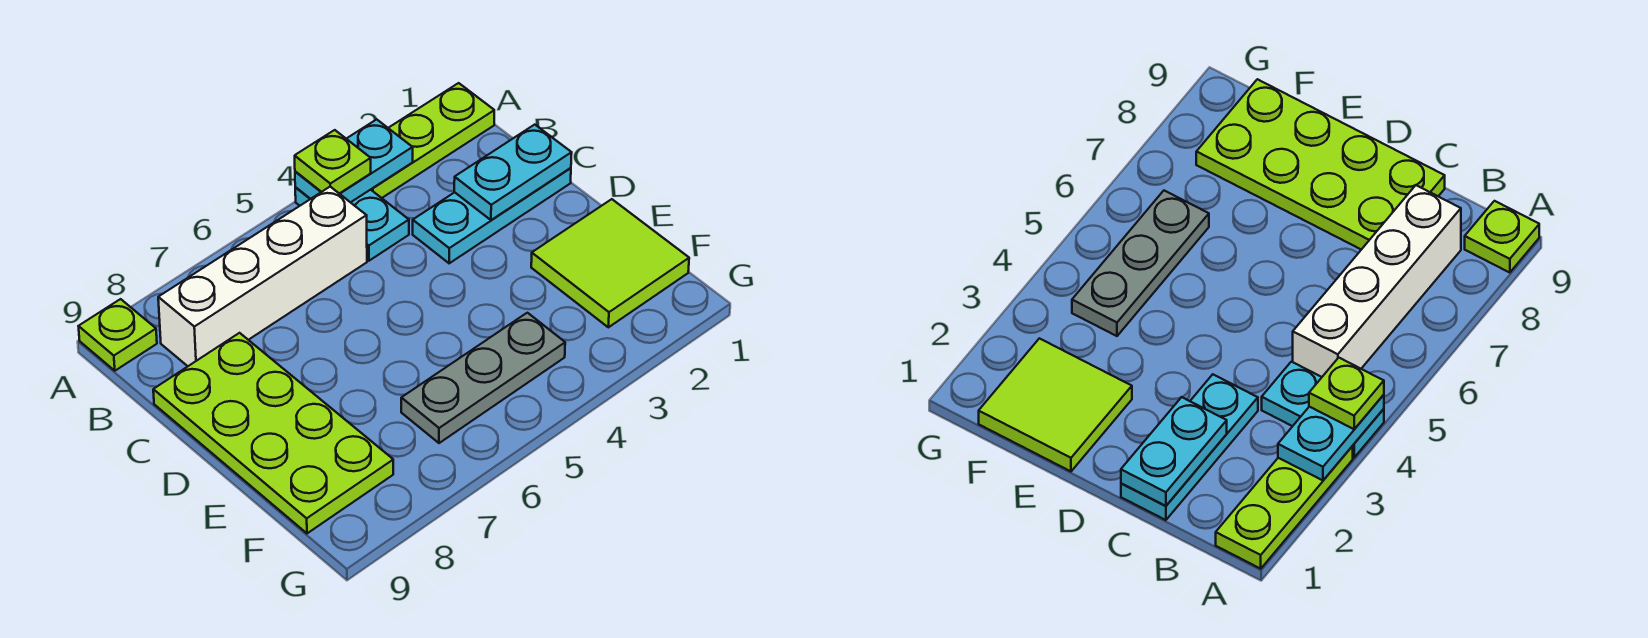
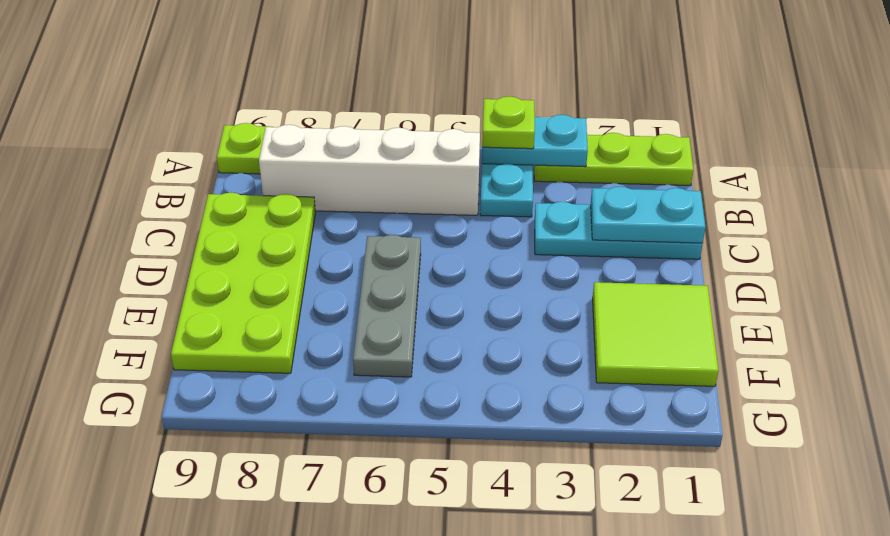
grey plate F4:F6 level 1 -> grey plate D6:F6 level 1

